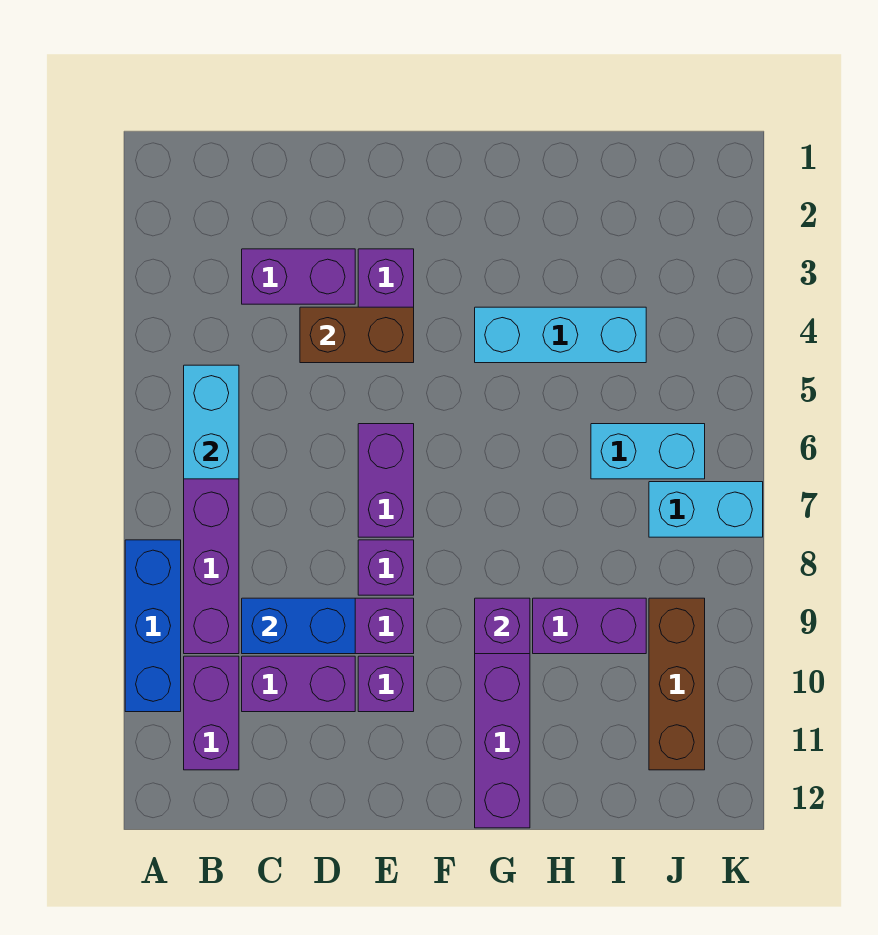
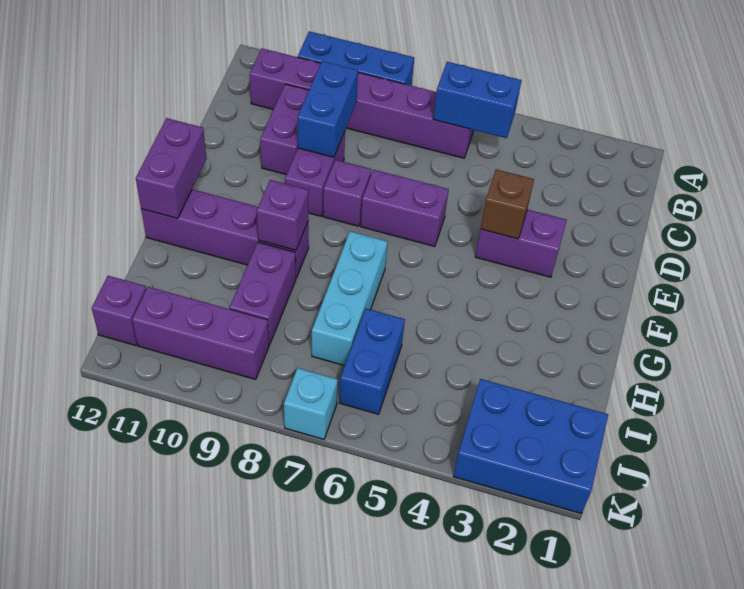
cyan brick B5:B6 level 2 -> blue brick B5:B6 level 2
purple brick C3:D3 level 1 -> purple brick F12:G12 level 2
brown brick D4:E4 level 2 -> brown brick E4 level 2
purple brick E10 level 1 -> purple brick J12 level 1
cyan brick G4:I4 level 1 -> cyan brick G7:I7 level 1
cyan brick I6:J6 level 1 -> blue brick I6:J6 level 1
none -> blue brick J1:K3 level 1
cyan brick J7:K7 level 1 -> cyan brick K7 level 1
brown brick J9:J11 level 1 -> purple brick J9:J11 level 1

